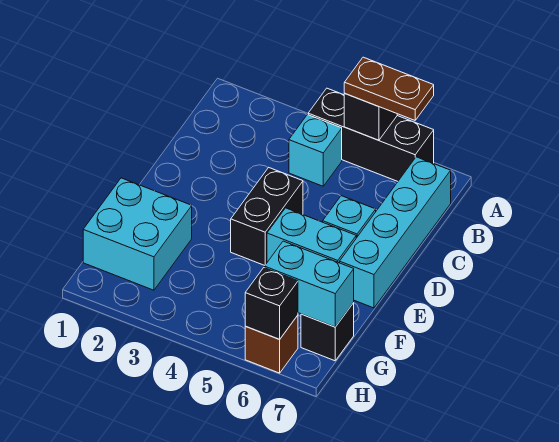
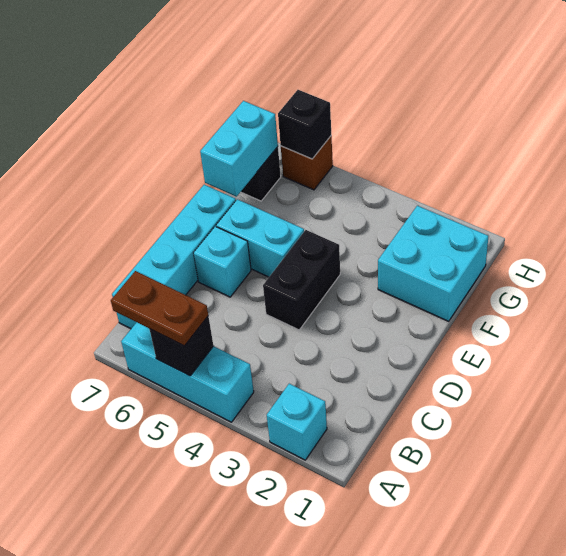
black brick A4:A6 level 1 -> cyan brick A4:A6 level 1
cyan brick B4 level 1 -> cyan brick A2 level 1
cyan brick G6:G7 level 2 -> cyan brick F7:G7 level 2

